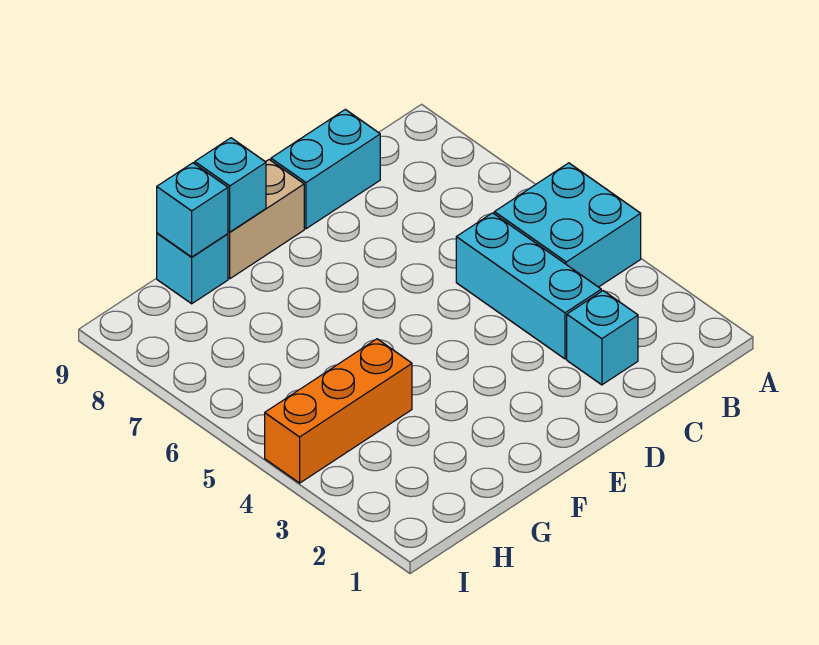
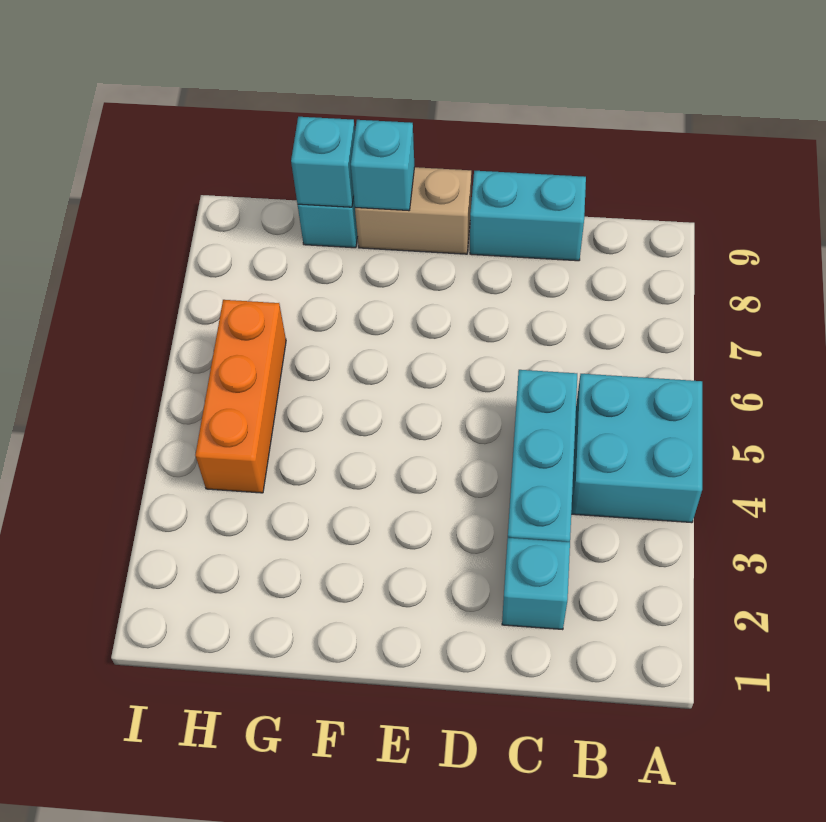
orange brick G4:I4 level 1 -> orange brick H4:H6 level 1

